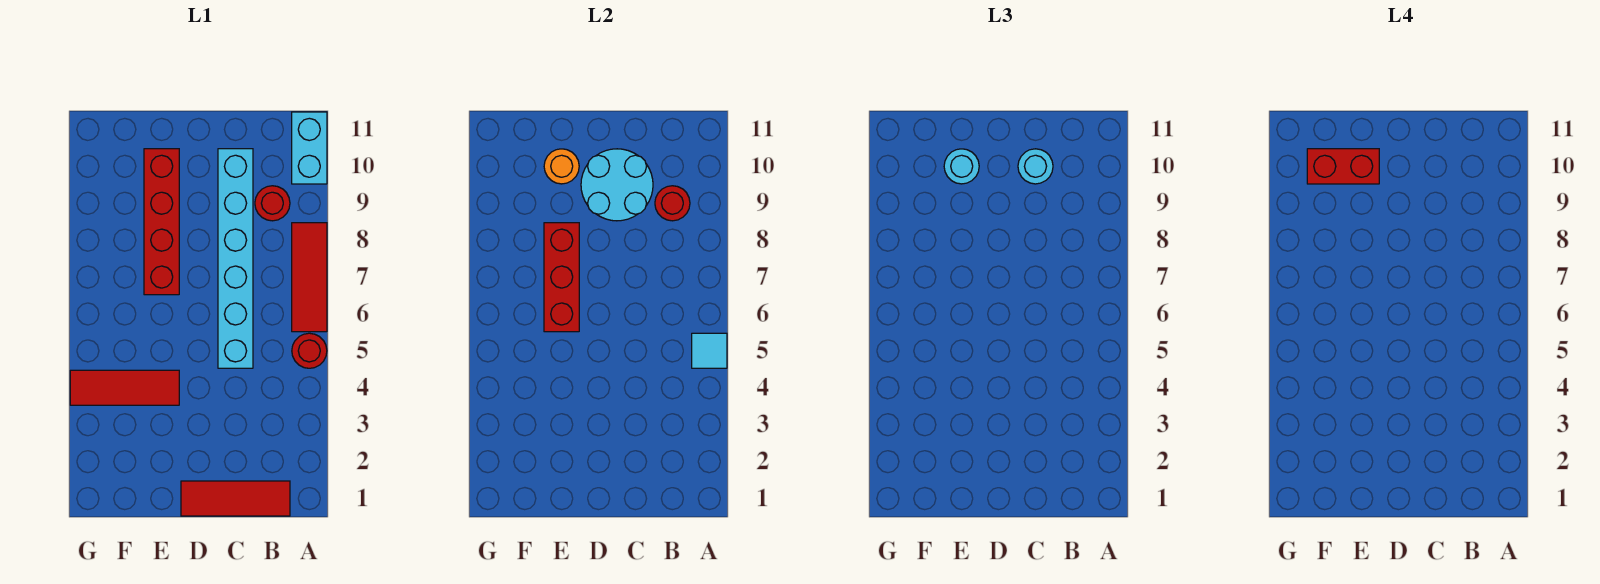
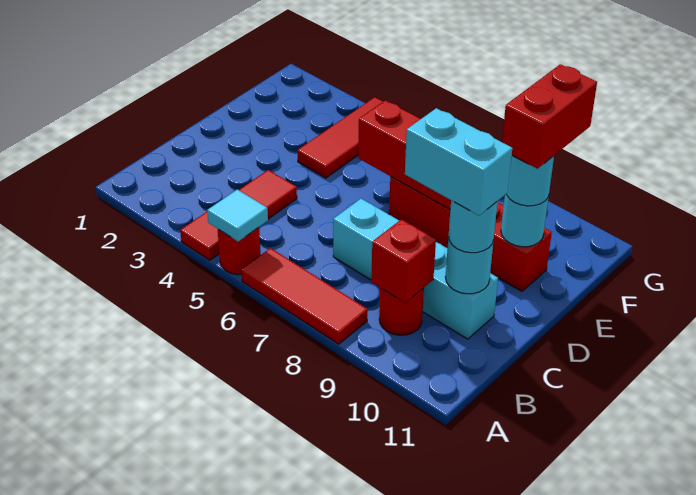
cyan brick A10:A11 level 1 -> cyan brick C9:C10 level 4
red tile B1:D1 level 1 -> red tile A4:C4 level 1
red round brick B9 level 2 -> red brick B9 level 2
cyan brick C5:C10 level 1 -> cyan brick C7:C10 level 1
cyan round brick C9:D10 level 2 -> cyan round brick C10 level 2
orange round brick E10 level 2 -> cyan round brick E10 level 2

